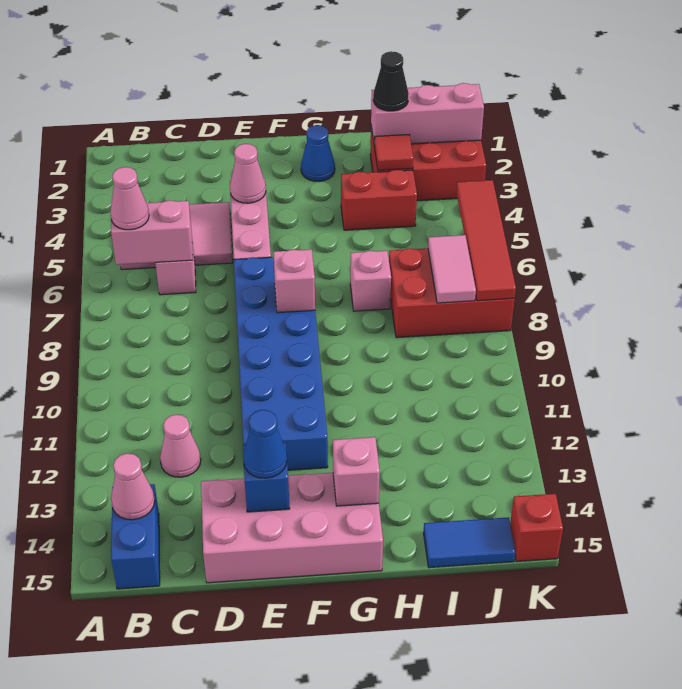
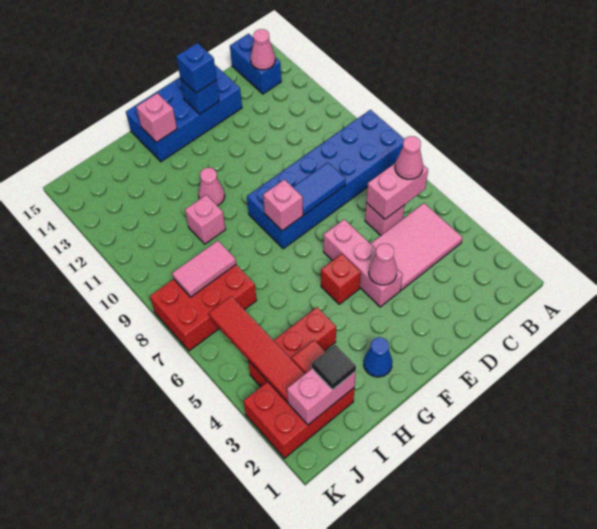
pink cone C12 level 1 -> pink cone G11 level 1
pink brick D14:G15 level 1 -> blue brick D14:G15 level 1
blue brick E7:F12 level 1 -> blue brick A8:F9 level 1
blue cone E14 level 3 -> blue brick E14 level 3
red brick H4:I4 level 1 -> red brick H4:J4 level 1
pink brick H7 level 1 -> pink brick H10 level 1
pink brick I2:K2 level 2 -> pink brick I2:J2 level 2
black cone I2 level 3 -> black tile I2 level 3
blue tile I15:J15 level 1 -> blue tile D8:E8 level 2
pink tile J7:J8 level 2 -> pink tile I8:J8 level 2
red tile K5:K8 level 2 -> red tile J3:J6 level 2
red brick K15 level 1 -> red brick F5 level 1

